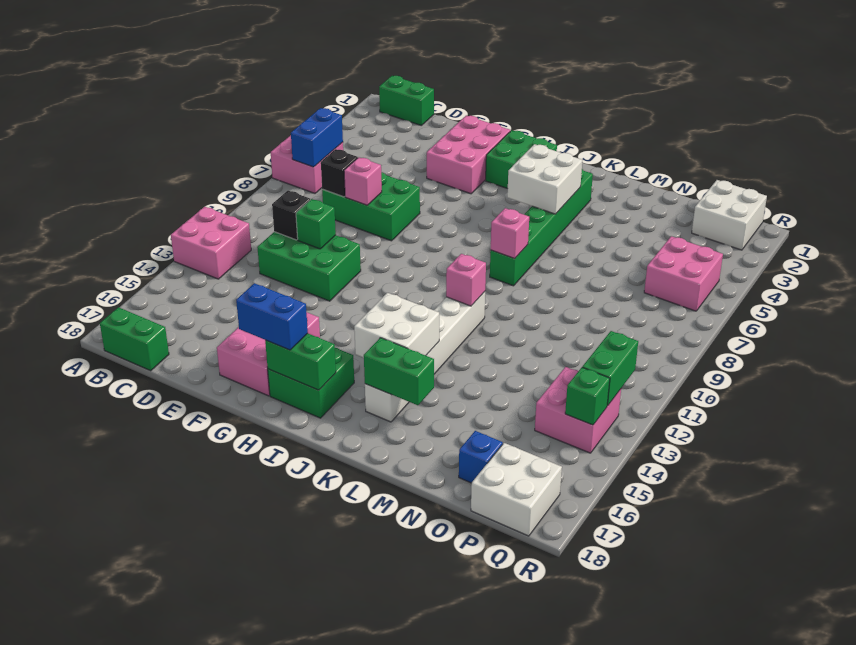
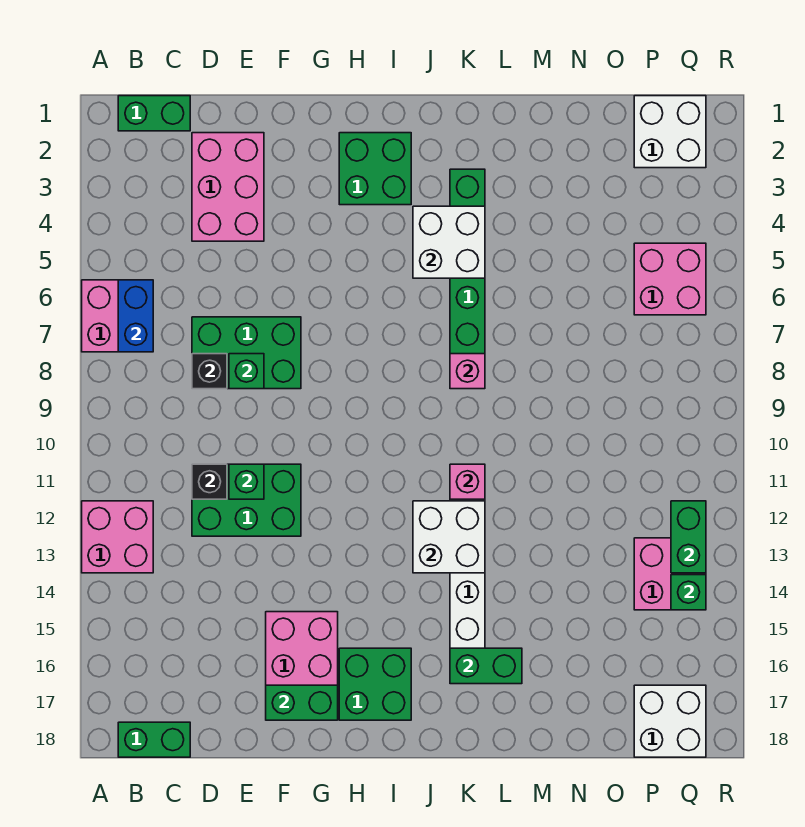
pink brick E8 level 2 -> green brick E8 level 2
pink brick F2:G4 level 1 -> pink brick D2:E4 level 1
blue brick G17:H17 level 3 -> none
green brick H17:I17 level 2 -> green brick F17:G17 level 2
white brick J14:K15 level 2 -> white brick J12:K13 level 2
blue brick O17 level 1 -> none

